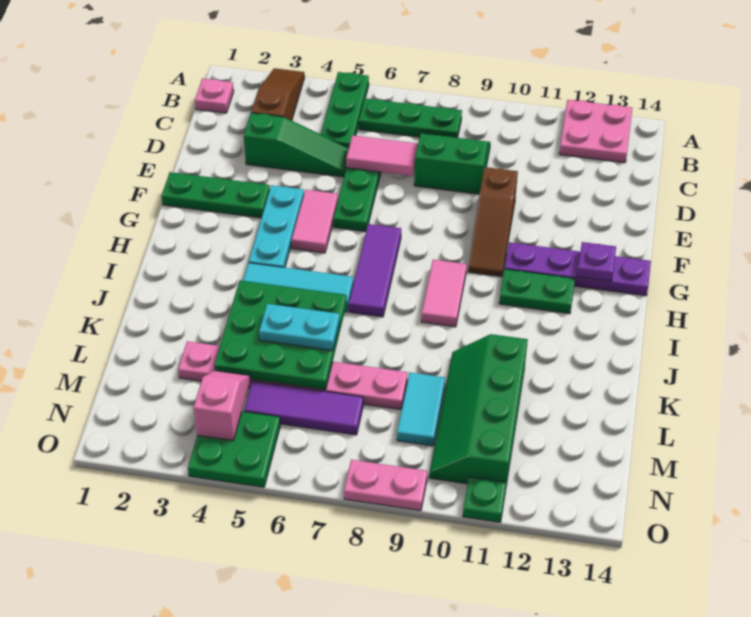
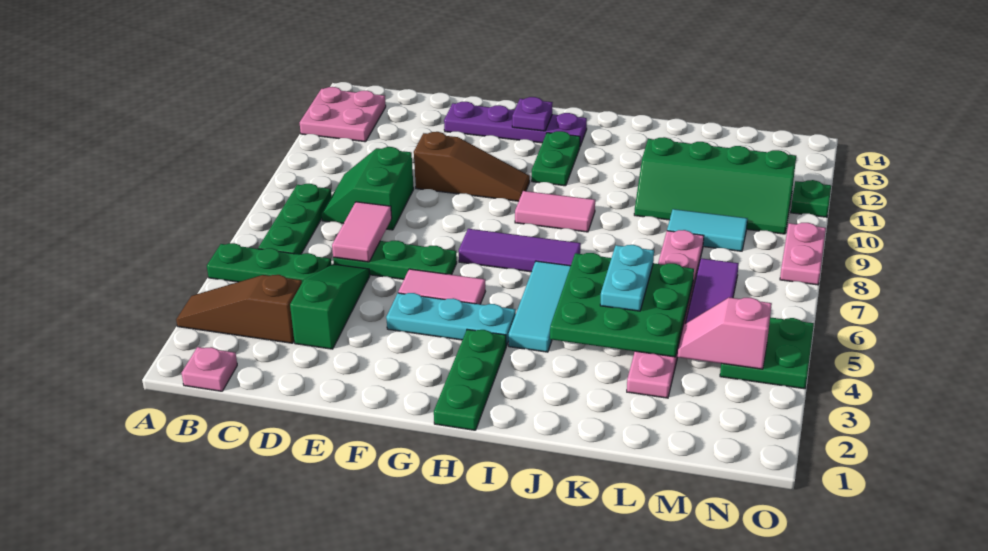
green plate F1:F3 level 1 -> green plate H1:H3 level 1
purple plate G11:G14 level 1 -> purple plate E13:H13 level 1

